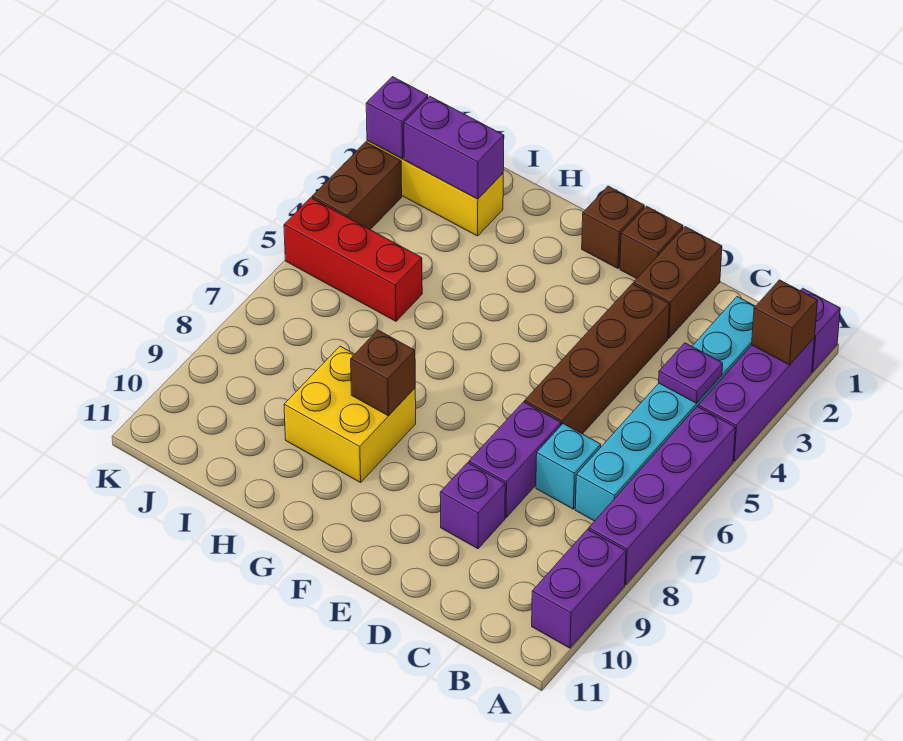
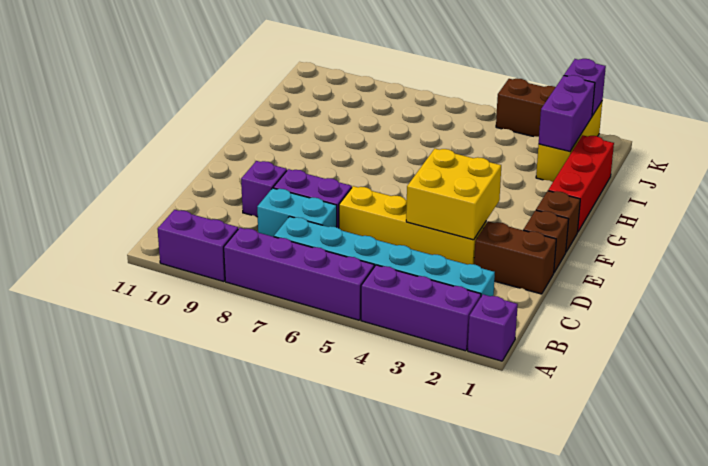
brown brick A2 level 2 -> none
purple plate B4 level 2 -> none
cyan brick C7 level 1 -> cyan brick C7:C8 level 1
brown brick D3:D6 level 1 -> yellow brick D3:D6 level 1
yellow brick G8:H9 level 1 -> yellow brick D3:E4 level 2
brown brick G8 level 2 -> none
red brick I5:K5 level 1 -> red brick G1:I1 level 1

